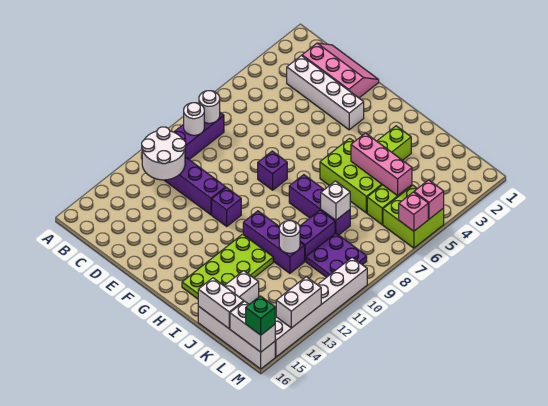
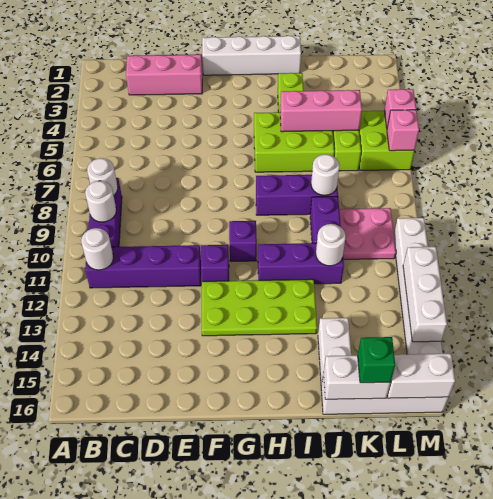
white round brick B11:C12 level 2 -> white round brick B11 level 2
white brick C3:F3 level 1 -> white brick F1:I1 level 1
purple brick F8 level 1 -> purple brick G10 level 1
lime plate H12:I15 level 1 -> lime plate F12:I13 level 1
white brick J8 level 2 -> white round brick J8 level 2
purple plate K9:L10 level 1 -> pink plate K9:L10 level 1
white brick M13:M14 level 2 -> white brick M12:M14 level 2
green brick M16 level 3 -> green brick K16 level 3

